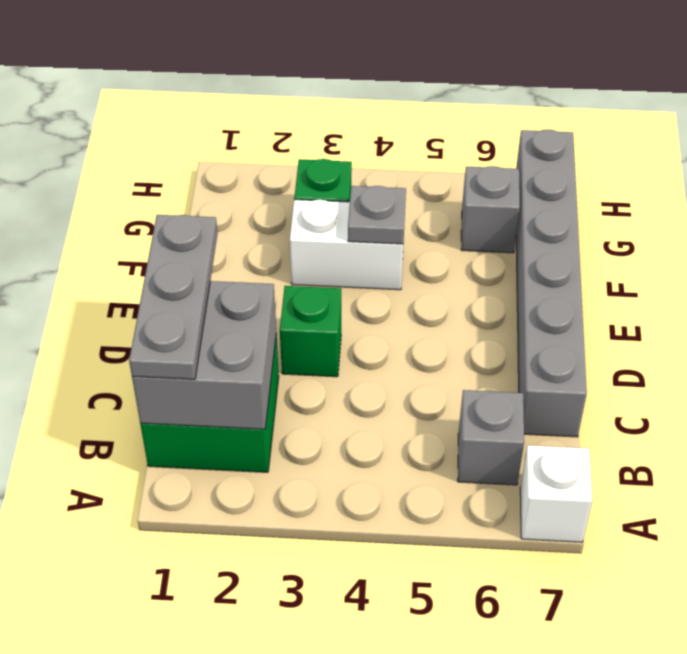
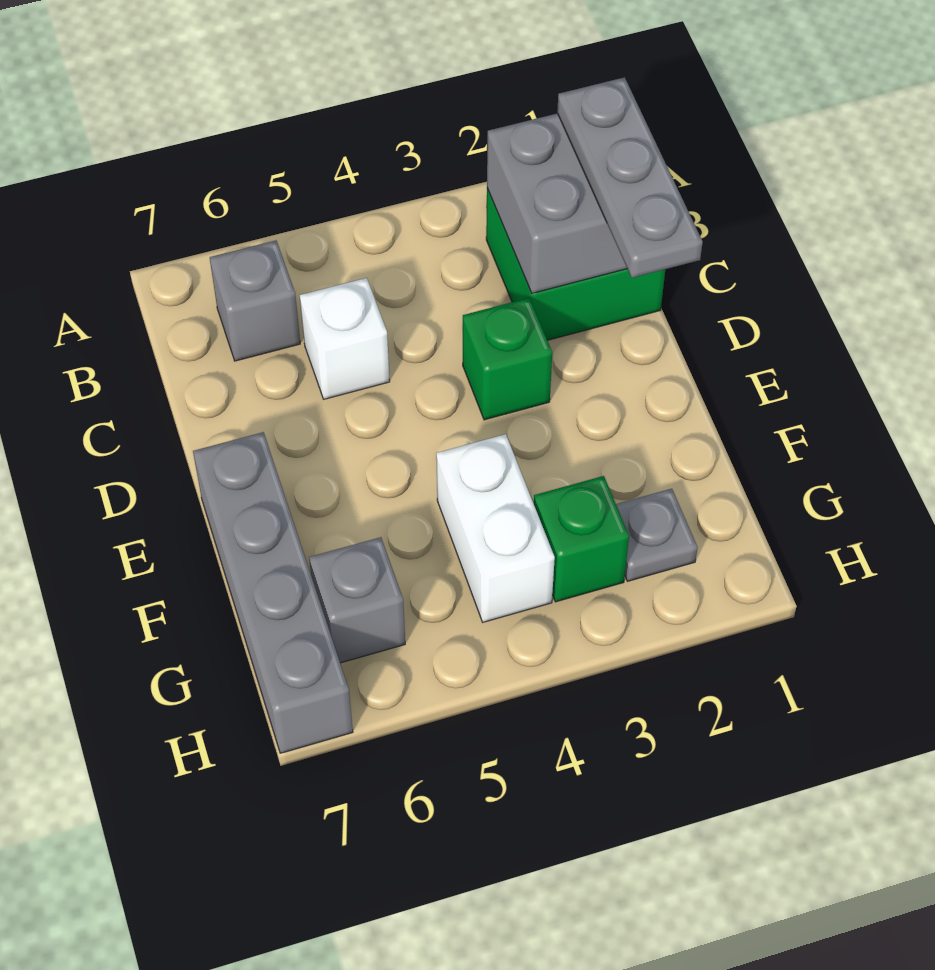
white brick A7 level 1 -> white brick C5 level 1
grey brick C7:H7 level 1 -> grey brick E7:H7 level 1
white brick F3:F4 level 1 -> white brick F4:G4 level 1
grey plate F4 level 2 -> grey plate G2 level 1

